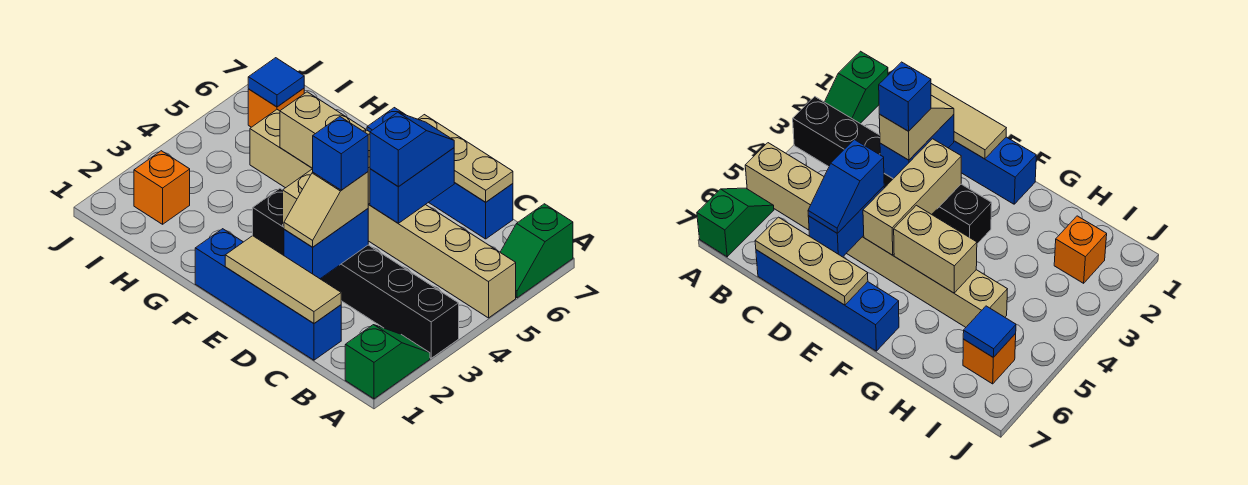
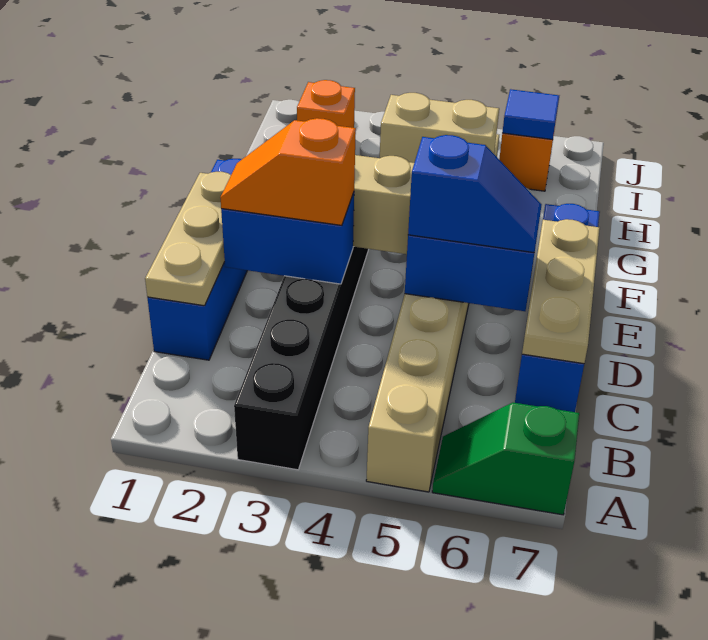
green slope A1:A2 level 1 top 1 -> none
tan tile C1:E1 level 2 -> tan plate C1:E1 level 2
tan slope D2:D3 level 3 top 3 -> orange slope D2:D3 level 3 top 3
blue brick D3 level 4 -> none
tan brick F5:G5 level 2 -> tan brick G4:G5 level 2

